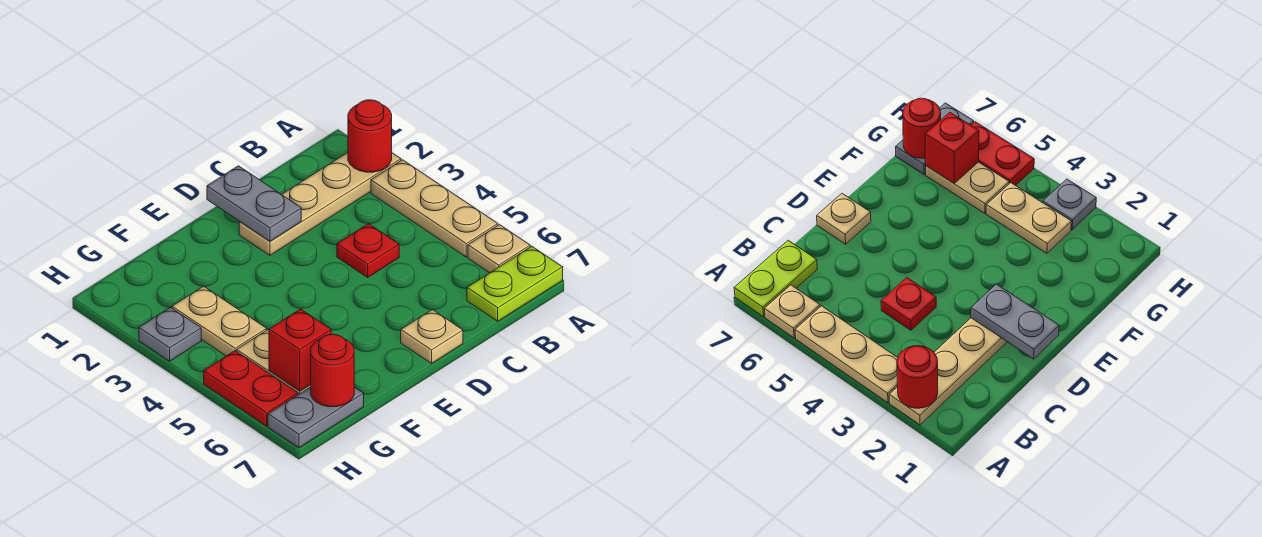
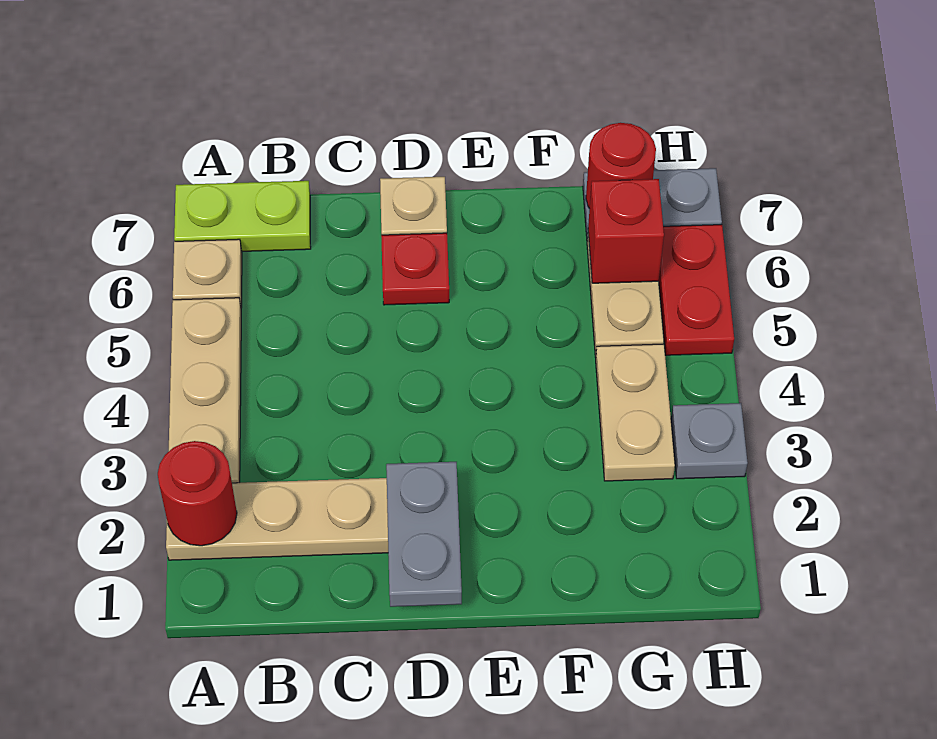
red plate C4 level 1 -> red plate D6 level 1

